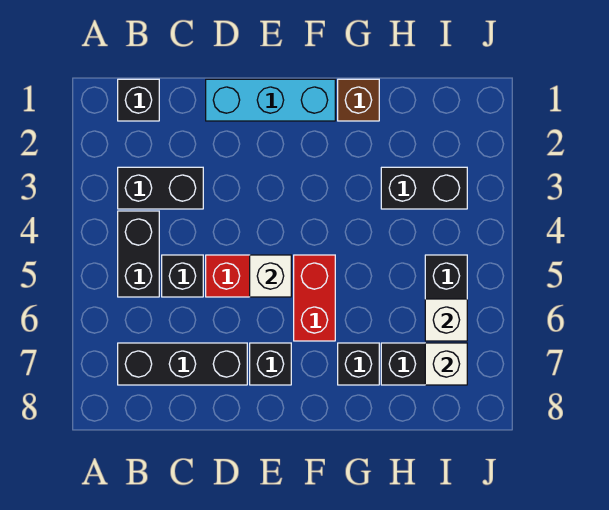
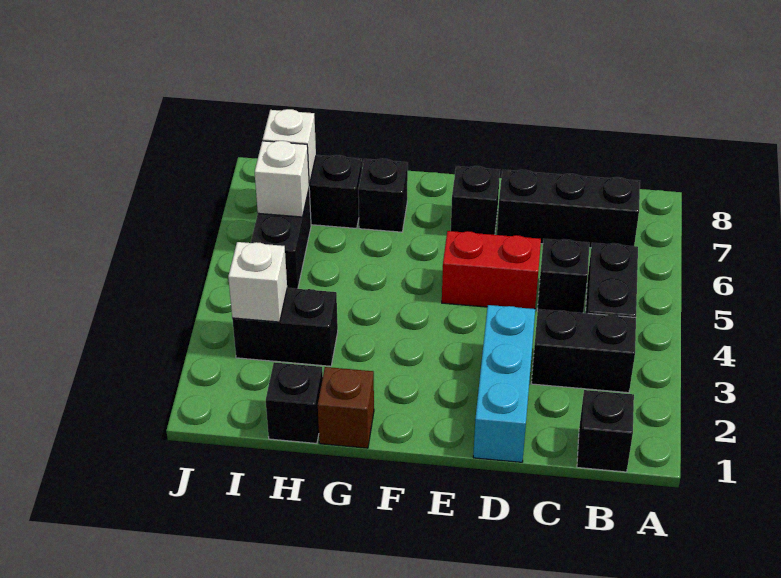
cyan brick D1:F1 level 1 -> cyan brick D1:D3 level 1
white brick E5 level 2 -> white brick I3 level 2
red brick F5:F6 level 1 -> none
none -> black brick H1 level 1

